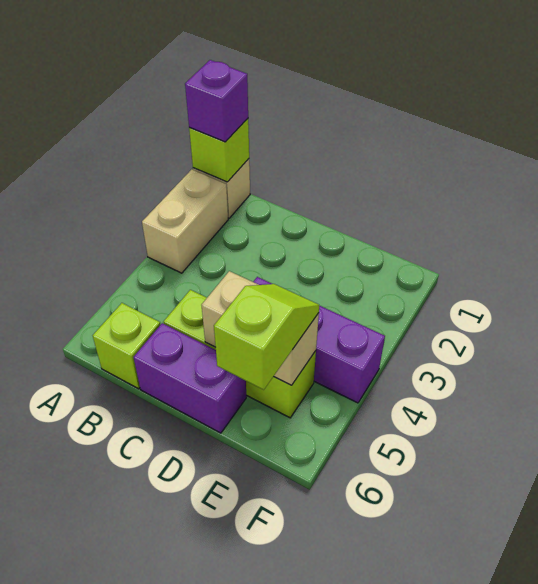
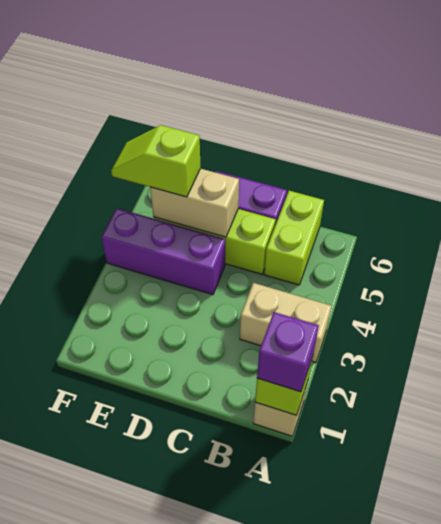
tan brick A2:A3 level 1 -> tan brick A3:B3 level 1
lime brick B6 level 1 -> lime brick B5:B6 level 1
lime slope E5:E6 level 3 top 6 -> lime slope E5:F5 level 3 top E

